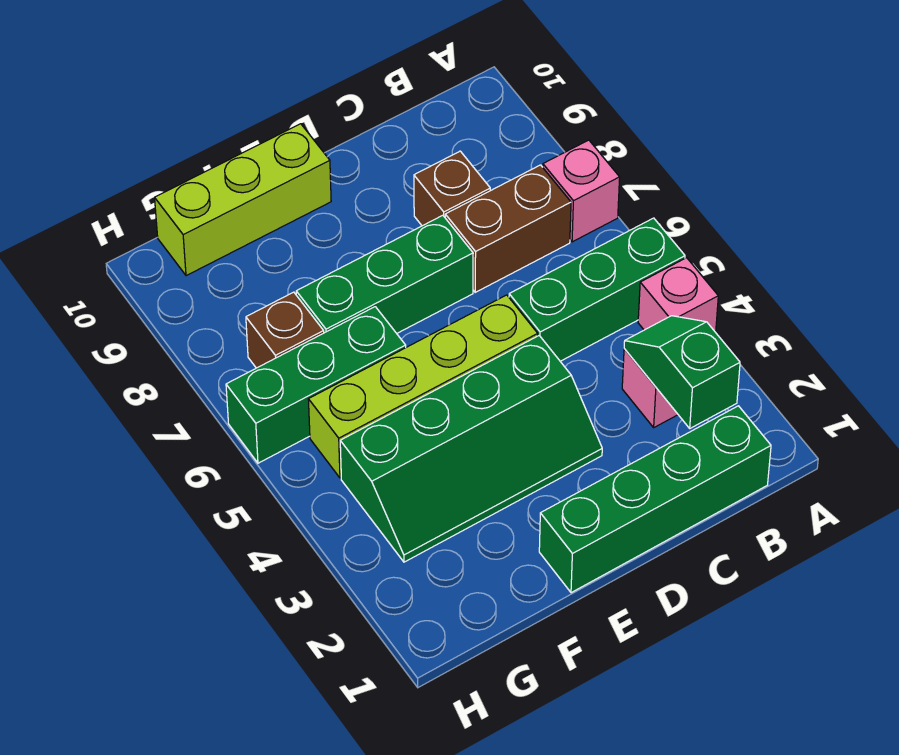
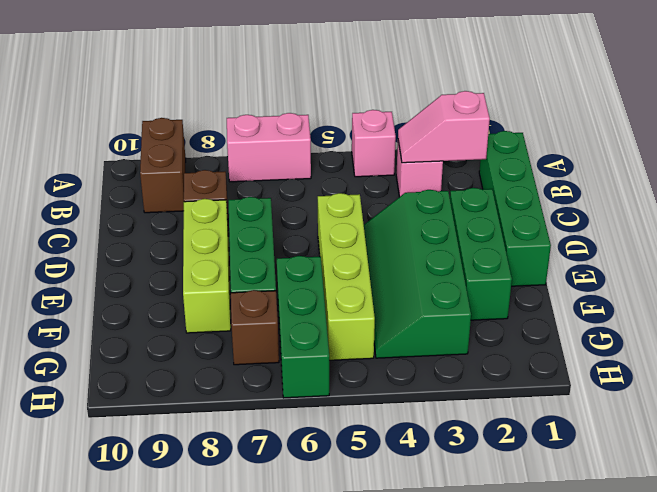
green brick A5:C5 level 1 -> green brick D2:F2 level 1
pink brick A7 level 1 -> pink brick A6:A7 level 1
green slope B2:B3 level 2 top 2 -> pink slope B2:B3 level 2 top 2
brown brick B7:C7 level 1 -> brown brick A9:B9 level 1
green slope D3:G4 level 1 top 4 -> green slope D3:G4 level 1 top 3
lime brick E10:G10 level 1 -> lime brick D8:F8 level 1

